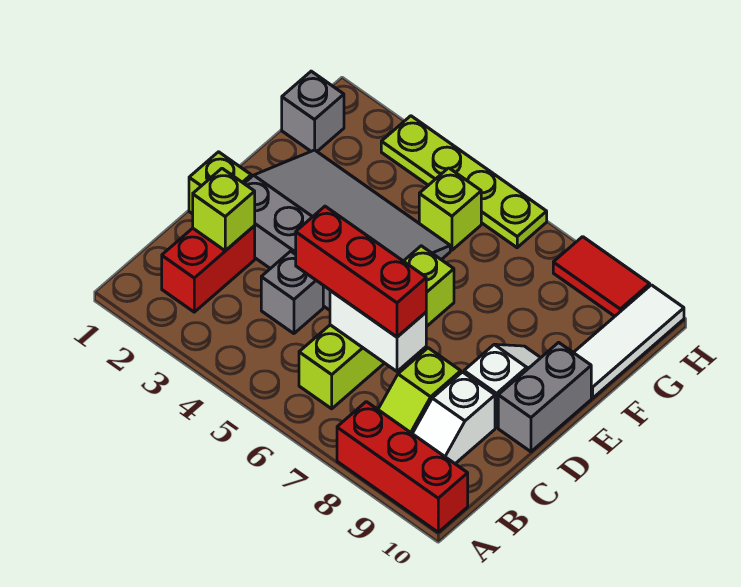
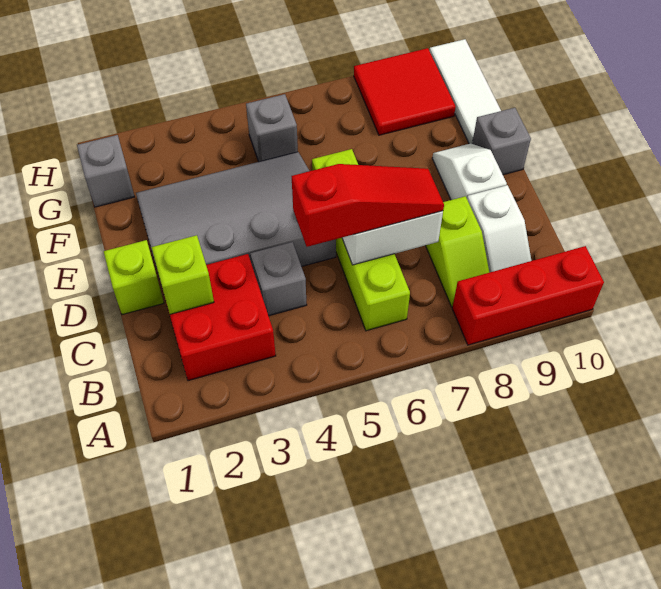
red brick B2:C2 level 1 -> red brick B2:C3 level 1
red brick C5:C7 level 3 -> red slope C5:C7 level 3 top 5
grey brick D10:E10 level 1 -> grey brick E10 level 1
lime brick G5 level 1 -> grey brick G5 level 1
lime plate H3:H6 level 1 -> none
red tile H8:H9 level 1 -> red tile G8:H9 level 1

